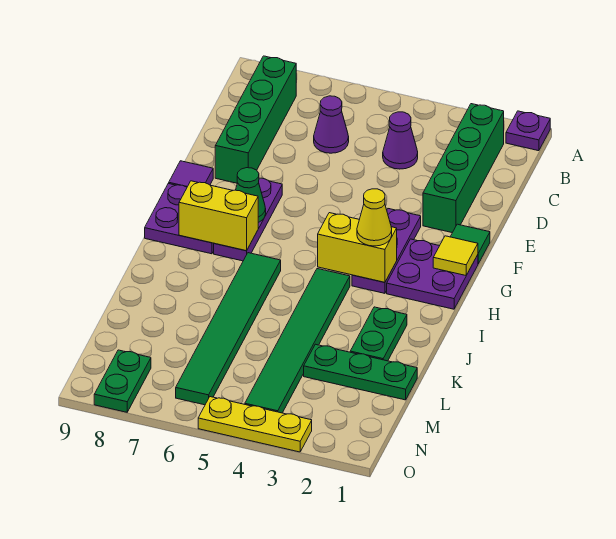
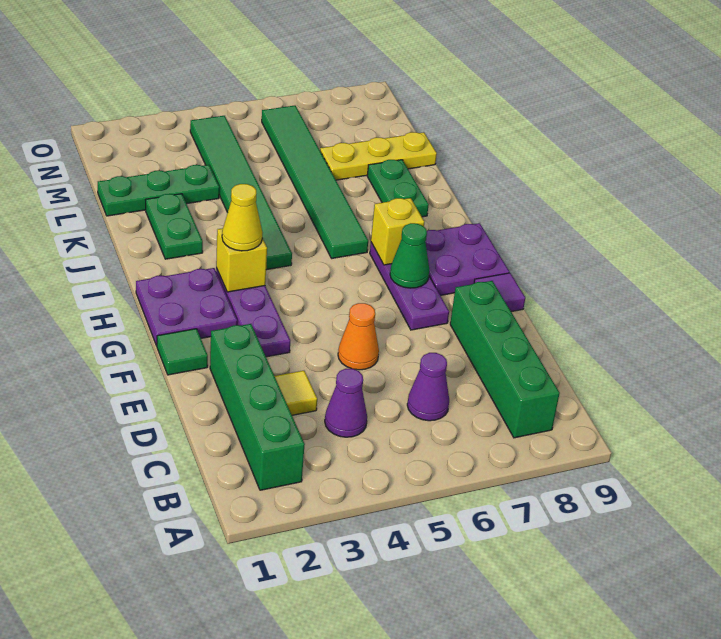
purple plate A1 level 1 -> none
none -> orange cone E5 level 1
yellow tile G1 level 2 -> yellow tile D3 level 1
yellow brick H3:H4 level 2 -> yellow brick H3 level 2
yellow brick H7:H8 level 2 -> yellow brick H7 level 2
green plate N8:O8 level 1 -> green plate J8:K8 level 1
yellow plate O3:O5 level 1 -> yellow plate L7:L9 level 1

